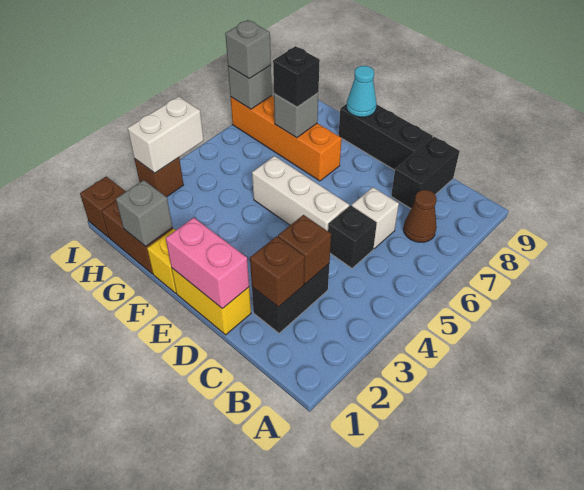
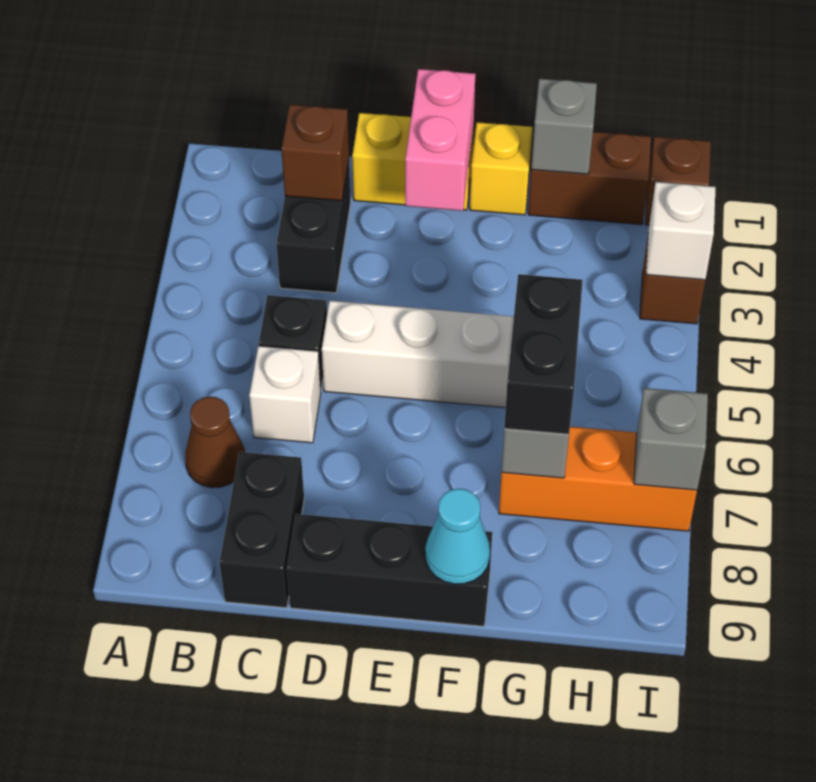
brown brick C3 level 2 -> none
pink brick D1:E1 level 2 -> pink brick E1:E2 level 2
orange brick F7:I7 level 1 -> orange brick G7:I7 level 1
black brick G7 level 3 -> black brick G6:G7 level 3
white brick I3:I4 level 2 -> white brick I3 level 2
grey brick I7 level 3 -> none

